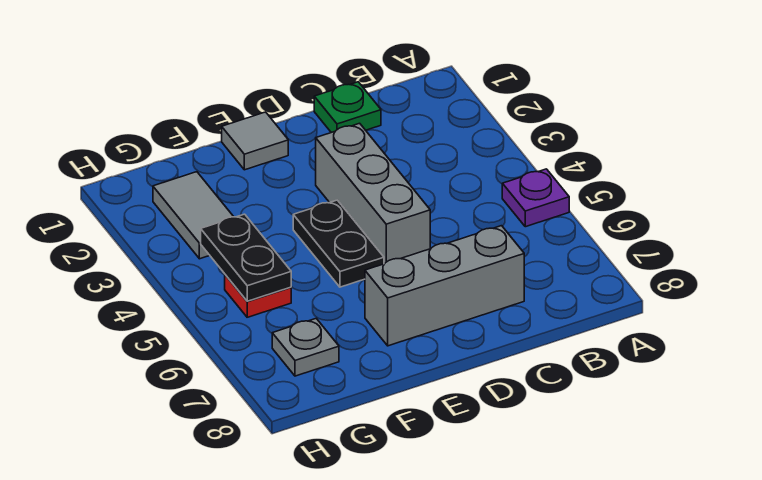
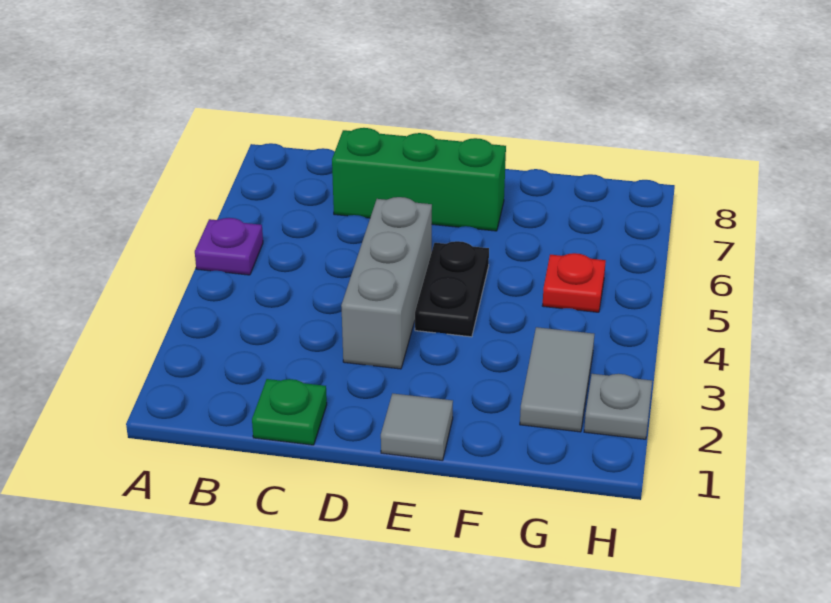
grey brick C7:E7 level 1 -> green brick C7:E7 level 1
black plate G4:G5 level 2 -> none
grey plate G7 level 1 -> grey plate H2 level 1

